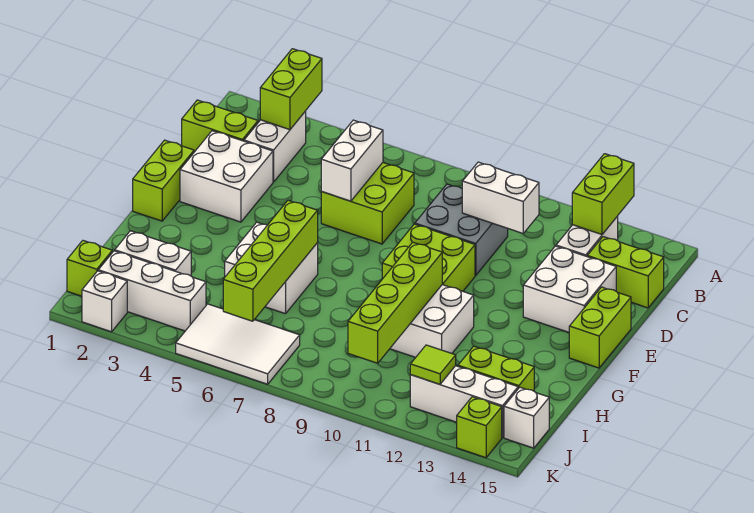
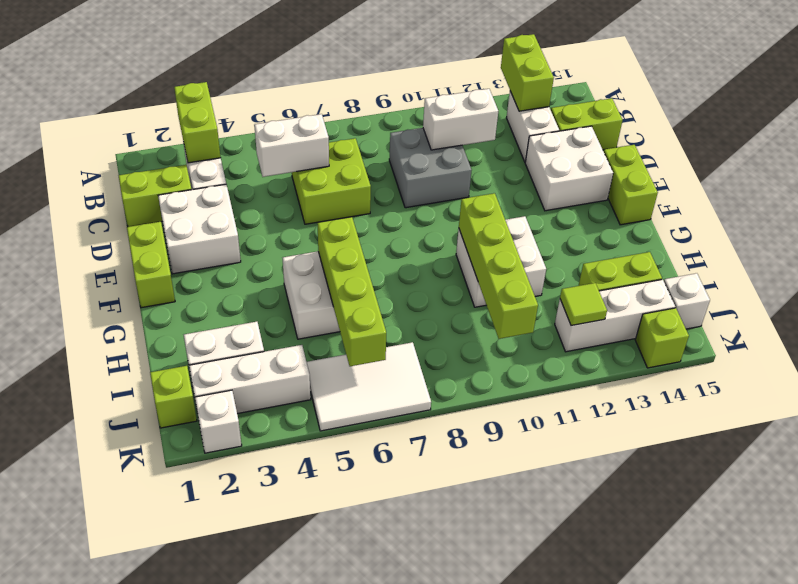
white brick C6:D6 level 2 -> white brick C5:C6 level 2
lime brick E9:F10 level 1 -> none

